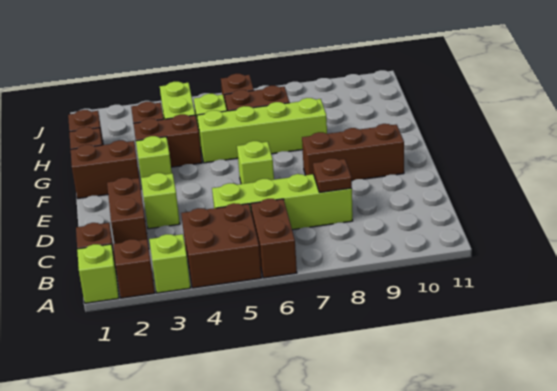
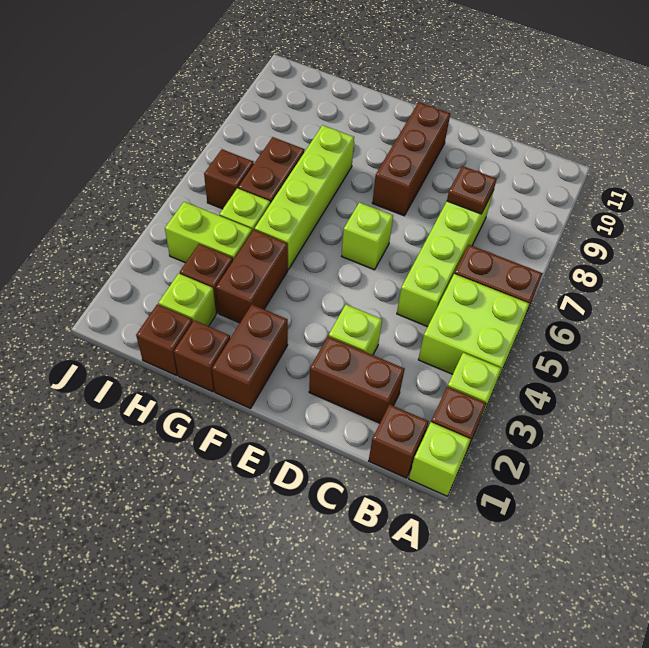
brown brick A4:B5 level 1 -> lime brick A4:B5 level 1
lime brick F3 level 1 -> lime brick H2 level 1

